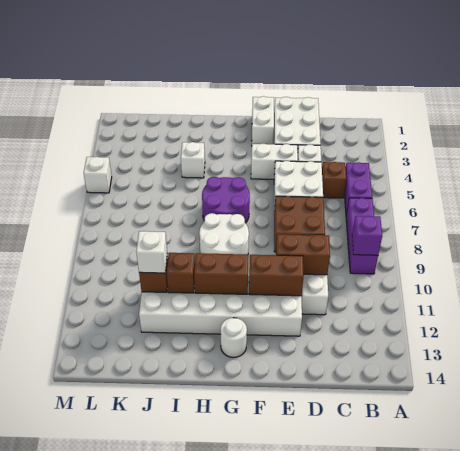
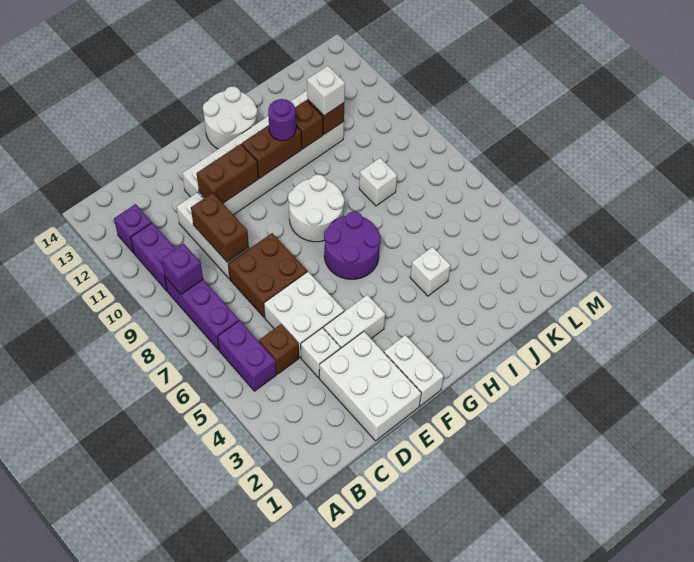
none -> purple brick B10:B11 level 1
none -> purple brick B12 level 1
brown brick D10:E10 level 2 -> brown brick D9:D10 level 2
white round brick G13 level 1 -> white round brick G13:H14 level 1
none -> purple round brick H11 level 3
white brick M5 level 1 -> white brick J8 level 1

